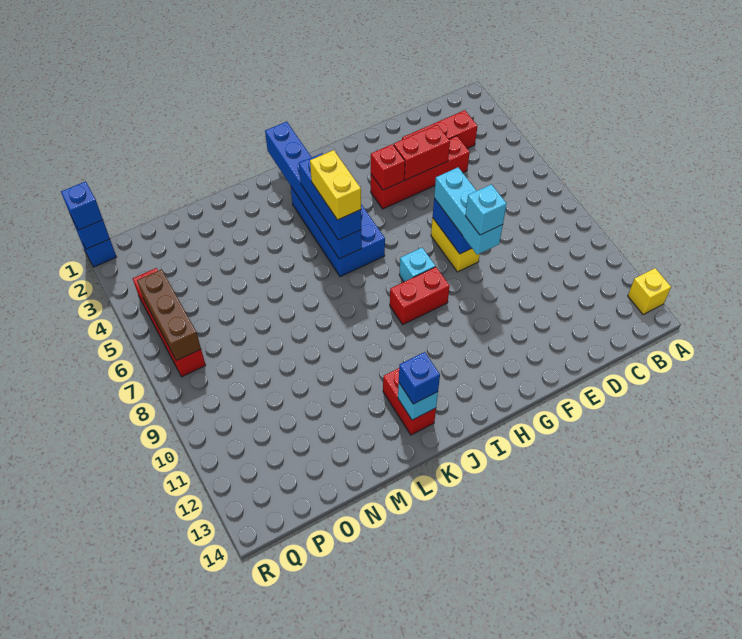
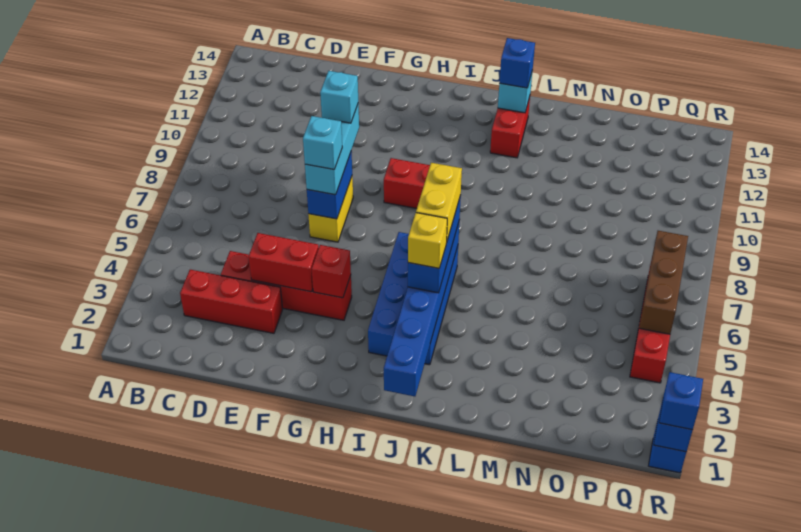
yellow brick A13 level 1 -> yellow brick J4 level 4
cyan brick H8 level 1 -> cyan brick F7 level 4

